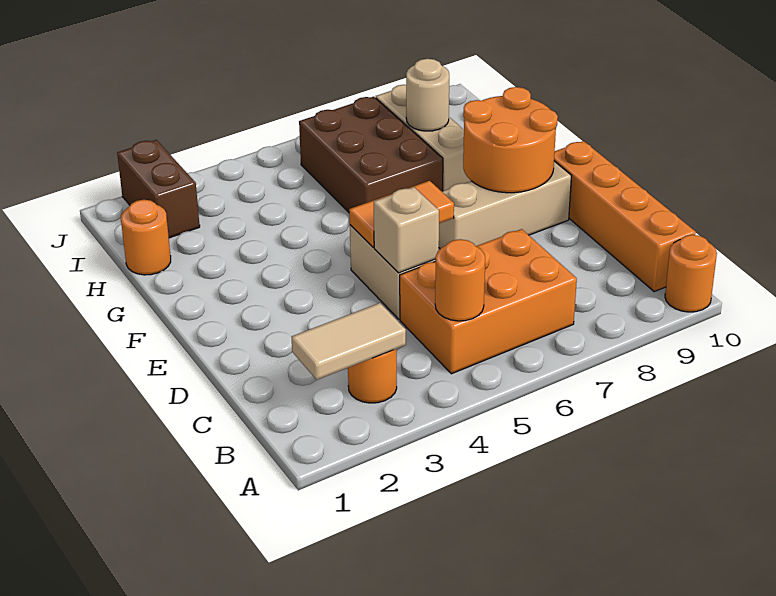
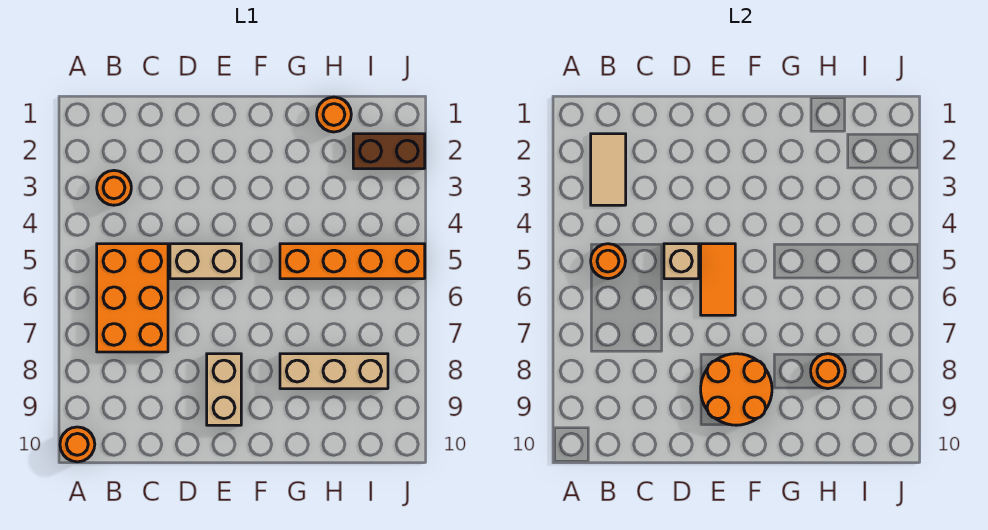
orange brick B10:E10 level 1 -> orange brick G5:J5 level 1
tan brick E7:E9 level 1 -> tan brick E8:E9 level 1
brown brick G6:I7 level 1 -> none
tan round brick H8 level 2 -> orange round brick H8 level 2

